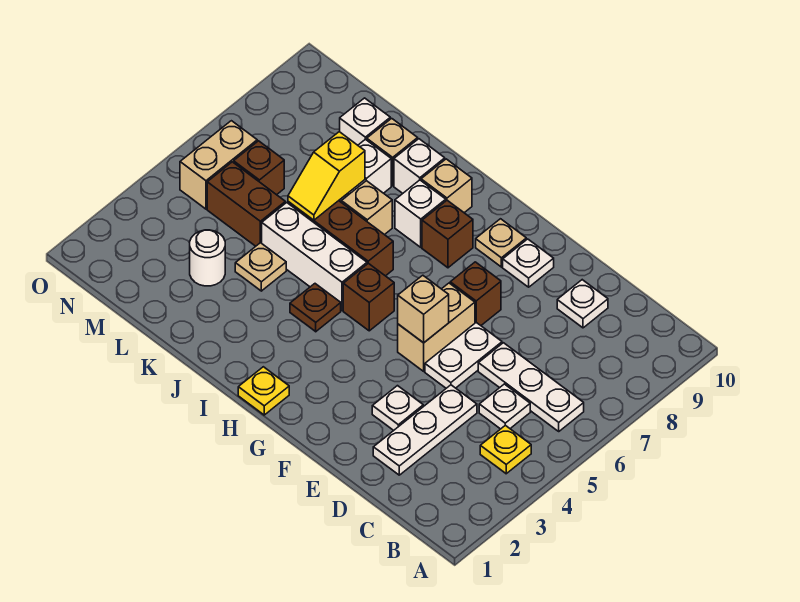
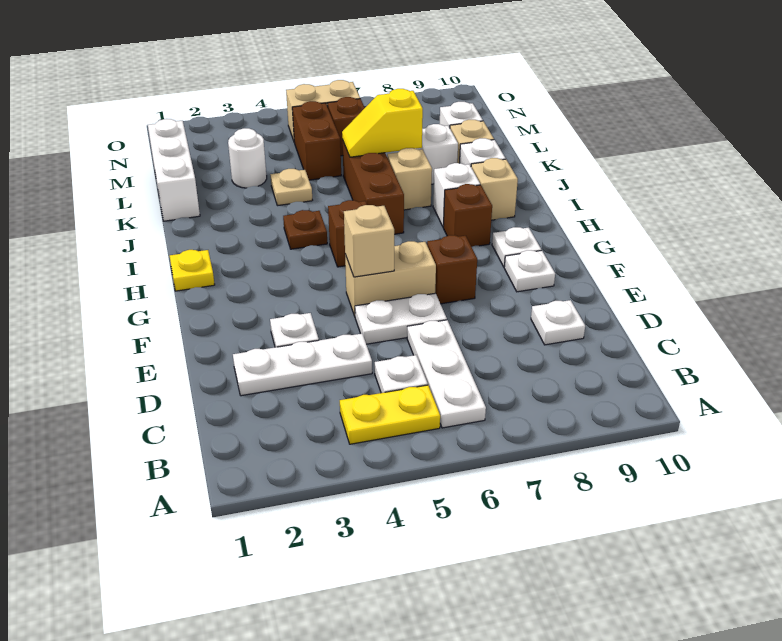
yellow plate B4 level 1 -> yellow plate B4:B5 level 1
tan plate G9 level 1 -> white plate G9 level 1
white brick I5:K5 level 1 -> white brick K1:M1 level 1

